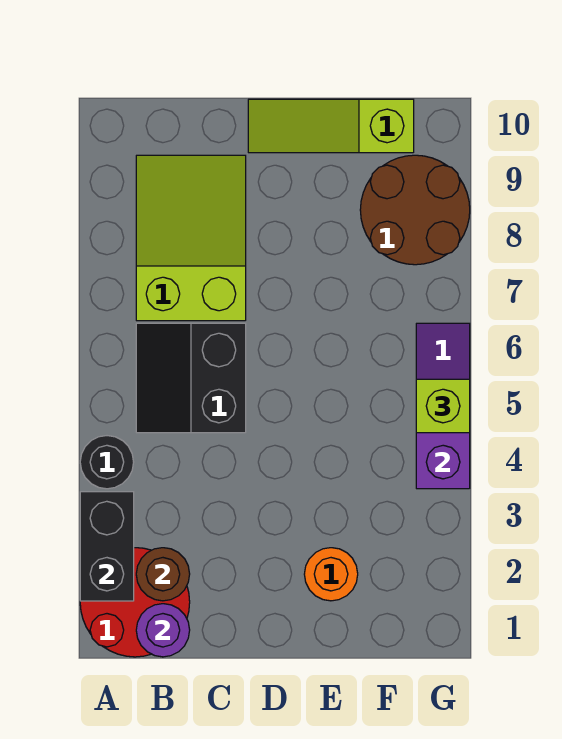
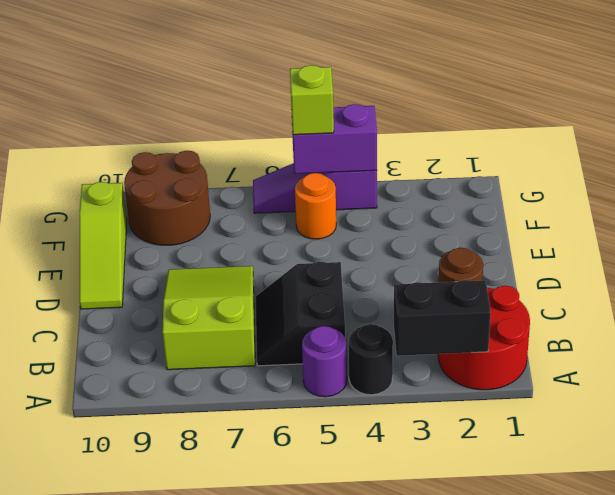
purple round brick B1 level 2 -> purple round brick A5 level 1
black slope B5:C6 level 1 top C -> black slope B5:C6 level 1 top 5
lime slope B7:C9 level 1 top 7 -> lime slope B7:D8 level 1 top B
orange round brick E2 level 1 -> orange round brick F5 level 1

